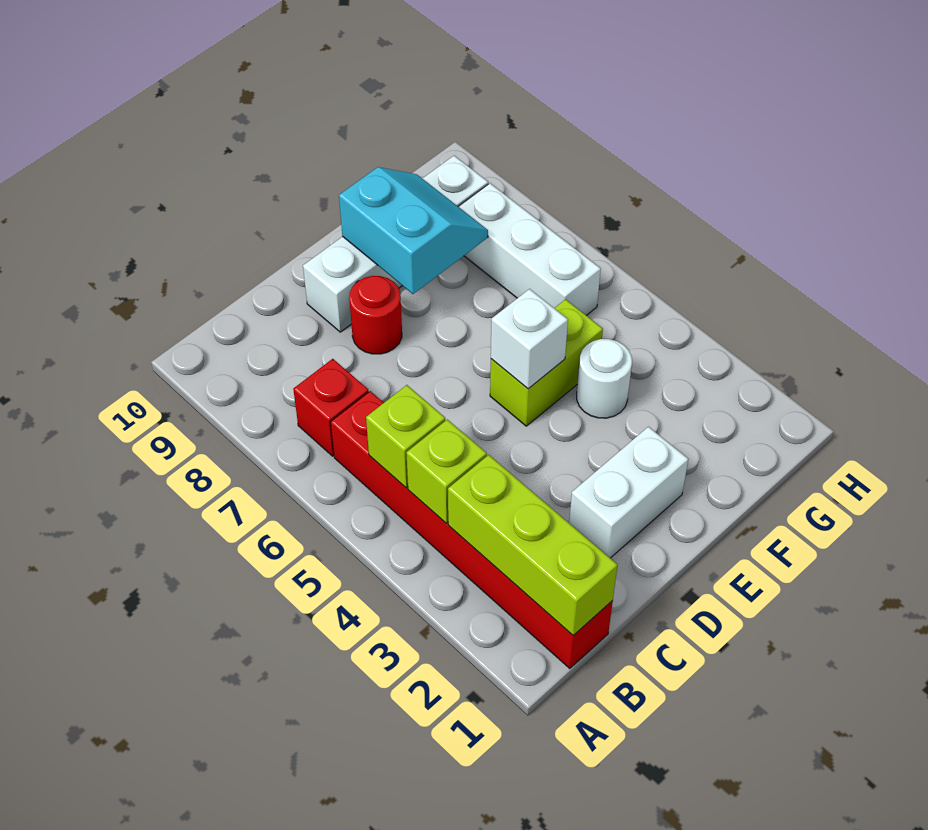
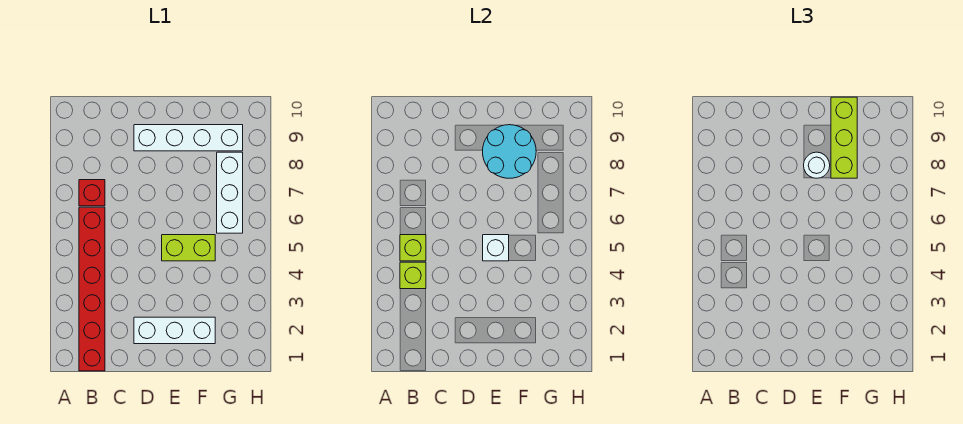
lime brick B1:B3 level 2 -> lime brick F8:F10 level 3
white brick D2:E2 level 1 -> white brick D2:F2 level 1
red round brick D8 level 1 -> none
cyan slope E8:F9 level 2 top E -> cyan round brick E8:F9 level 2
white round brick F4 level 1 -> white round brick E8 level 3

